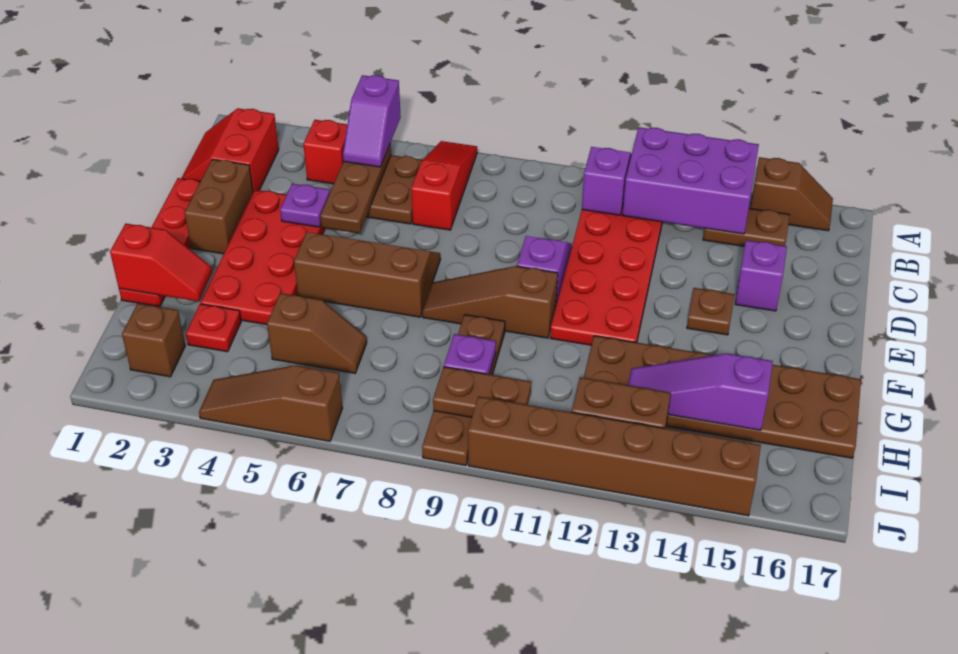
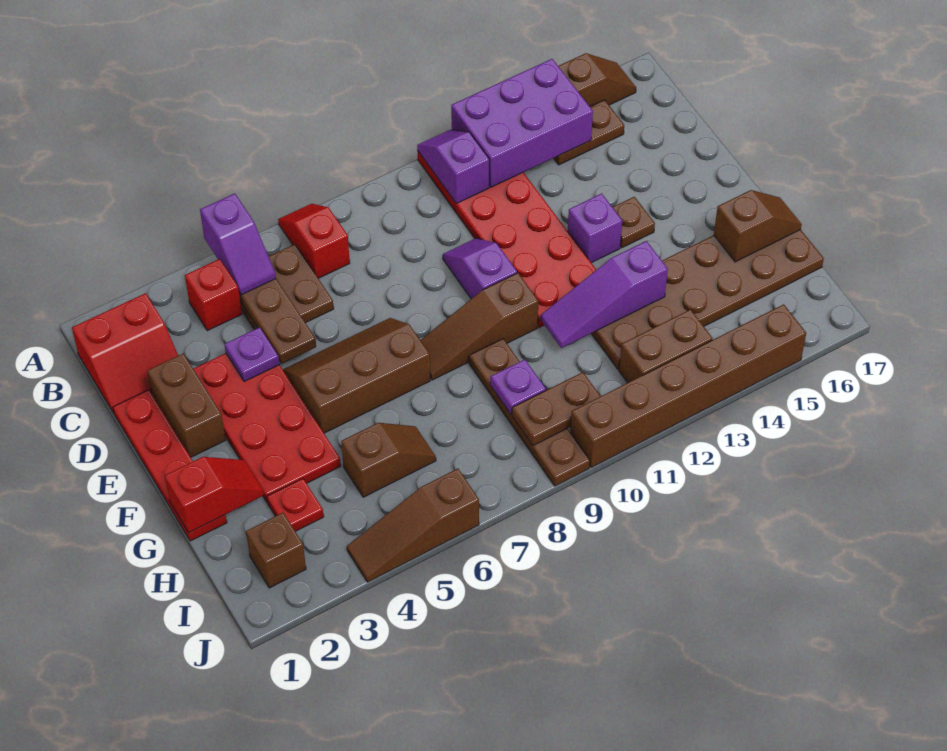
red slope A7:C7 level 1 top C -> red slope A7:B7 level 1 top B
red slope B1:C2 level 1 top 2 -> red slope B1:C2 level 1 top B
purple brick D15 level 1 -> purple brick E13 level 1
none -> brown slope G16:G17 level 2 top 16
purple slope H13:H15 level 2 top 15 -> purple slope G11:G13 level 2 top 13

